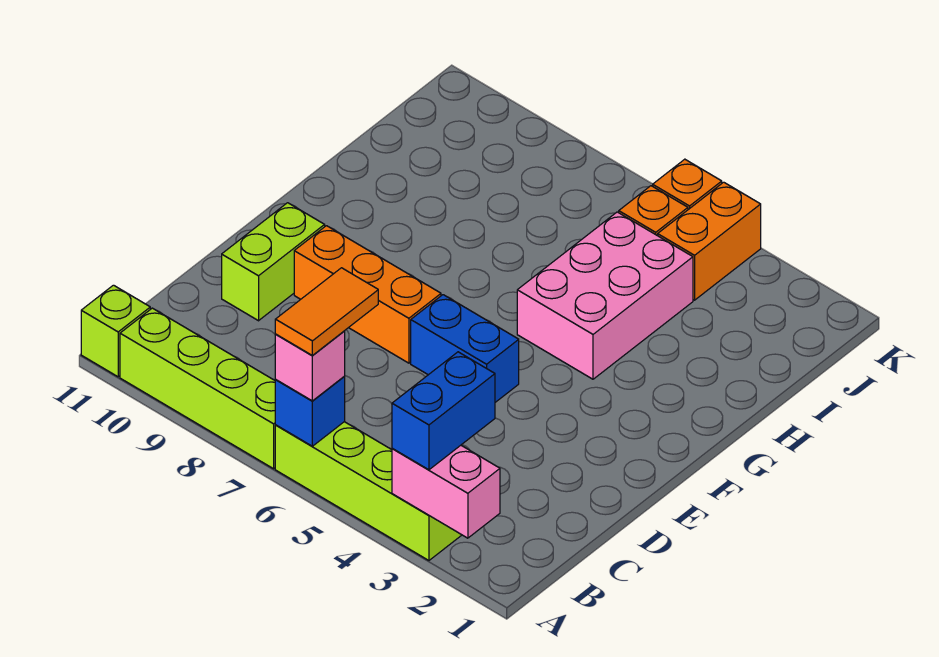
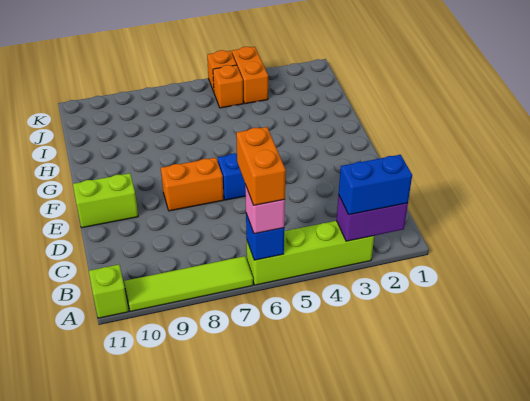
pink brick A2:A3 level 2 -> purple brick A2:A3 level 2
blue brick A3:B3 level 3 -> blue brick A2:A3 level 3
orange tile A6:B6 level 4 -> orange brick A6:B6 level 4
lime brick A7:A10 level 1 -> lime tile A7:A10 level 1
lime brick D10:E10 level 1 -> lime brick E10:E11 level 1
orange brick E7:E9 level 1 -> orange brick E7:E8 level 1
pink brick G4:I5 level 1 -> none

